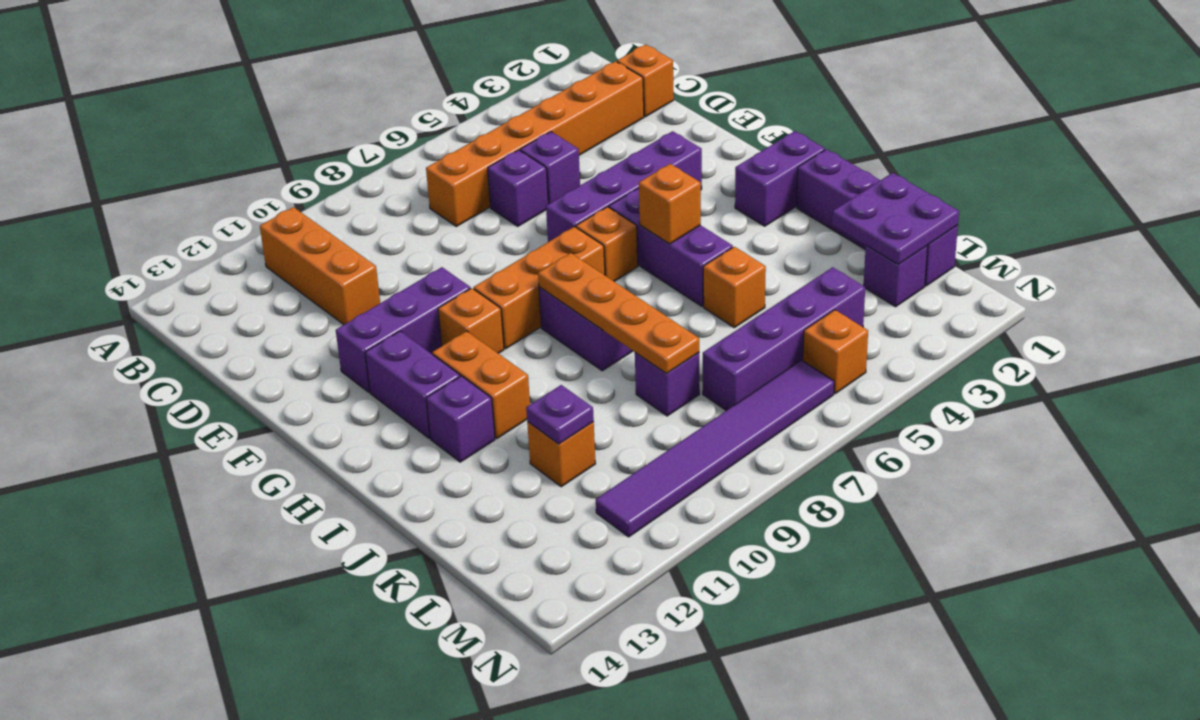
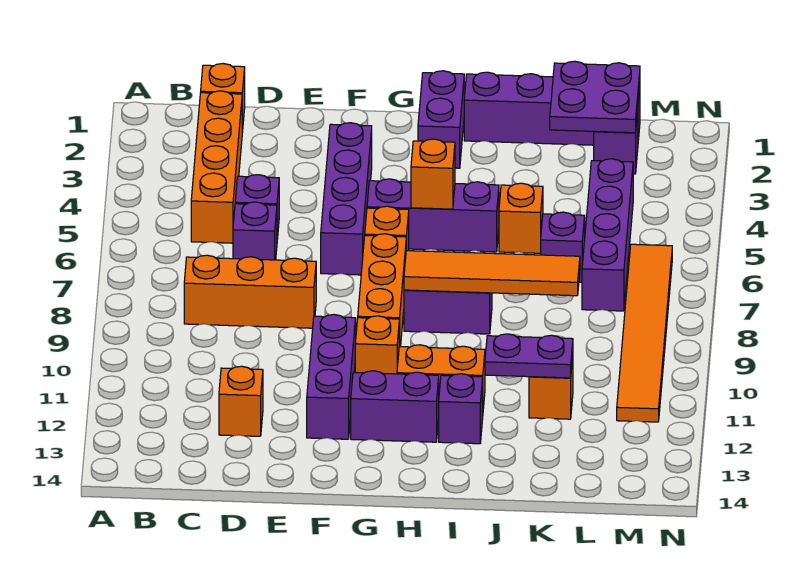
orange brick B11:D11 level 1 -> orange brick C8:E8 level 1
orange brick C2:C7 level 1 -> orange brick C2:C5 level 1
orange plate H8:K8 level 2 -> orange tile H8:K8 level 2
purple brick K8 level 1 -> purple brick K6 level 1
purple plate K11 level 2 -> purple plate J11:K11 level 2
orange brick M5 level 1 -> orange brick D12 level 1
purple tile M6:M11 level 1 -> orange tile M6:M11 level 1

